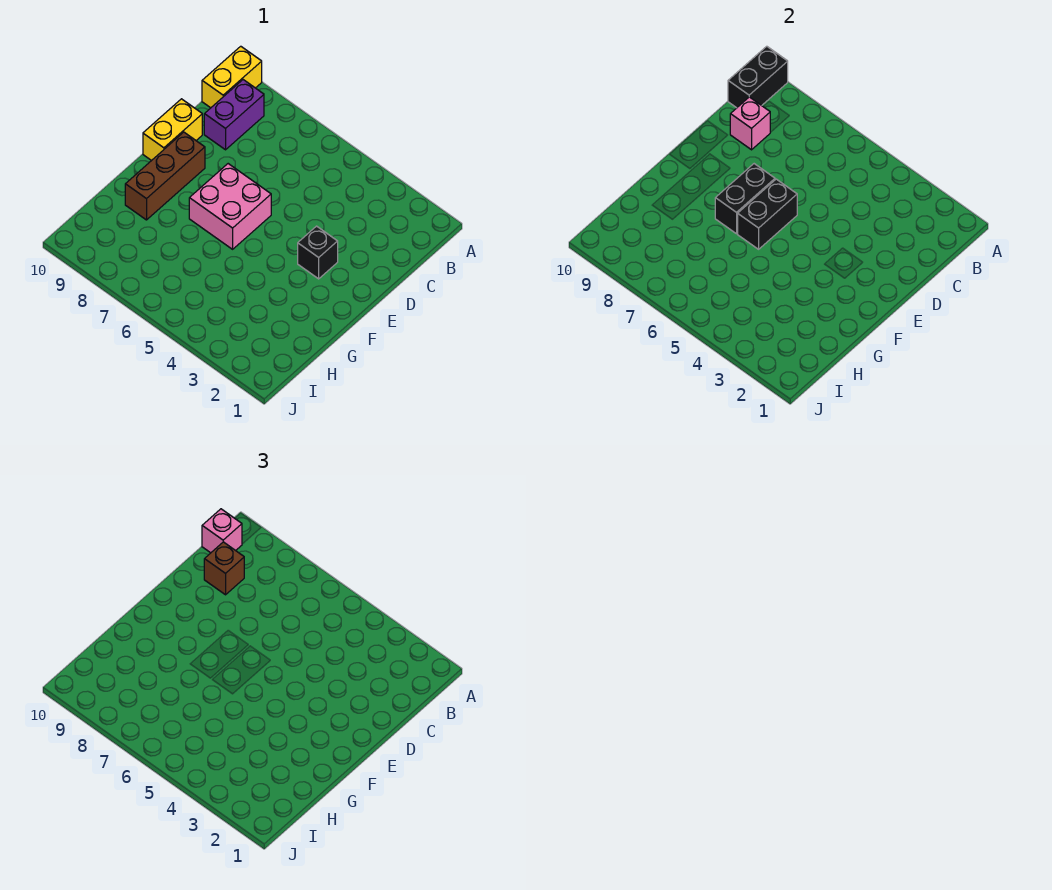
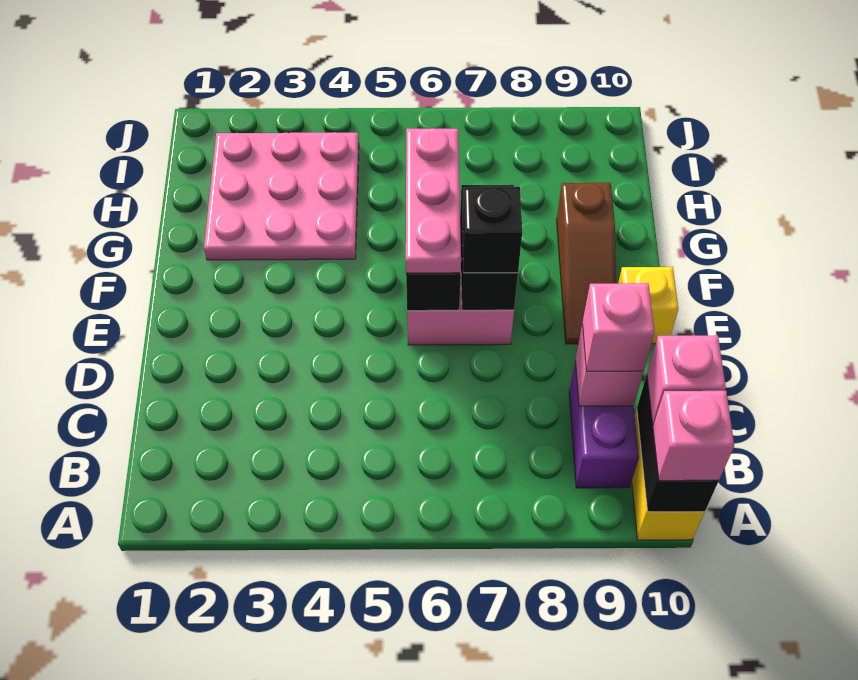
none -> pink brick A10 level 3
brown brick C9 level 3 -> pink brick C9 level 3
yellow brick D10:E10 level 1 -> yellow brick E10 level 1
black brick E3 level 1 -> black brick E7 level 3
none -> pink plate E6:G6 level 3
brown brick E9:G9 level 1 -> brown slope E9:G9 level 1 top G
none -> pink plate G2:I4 level 1

